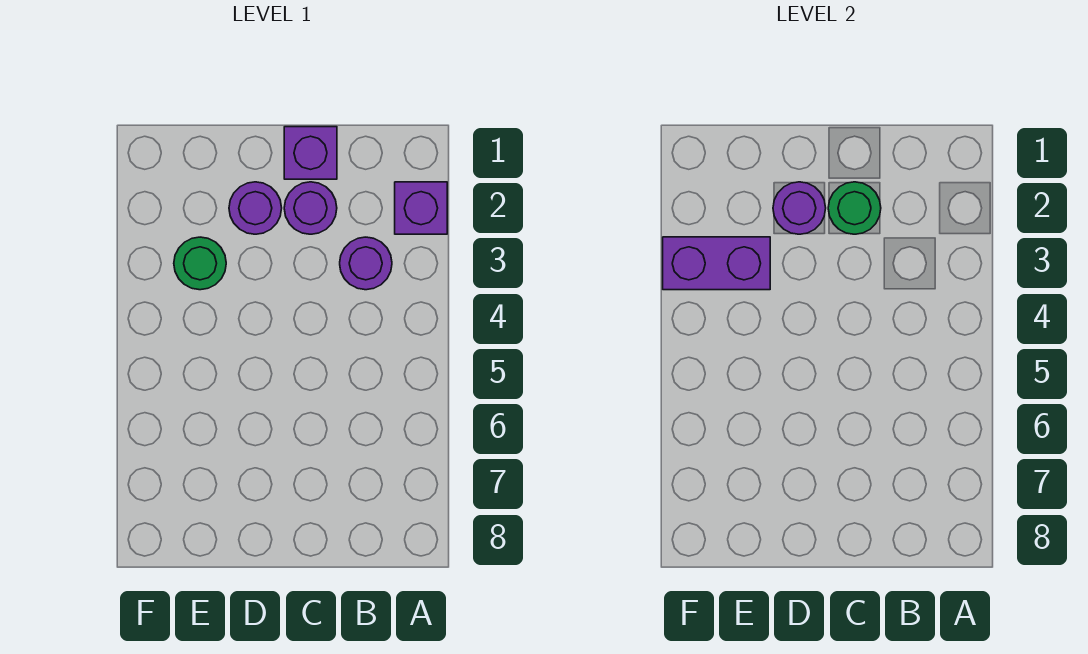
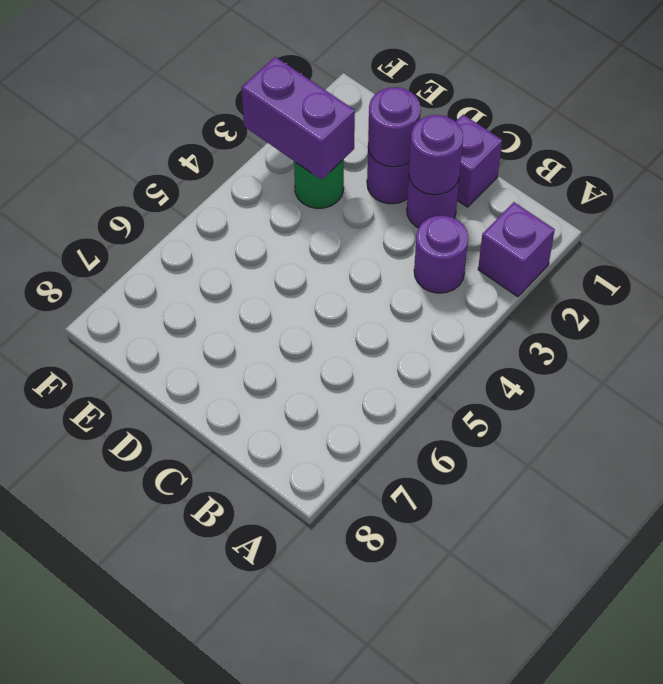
green round brick C2 level 2 -> purple round brick C2 level 2

